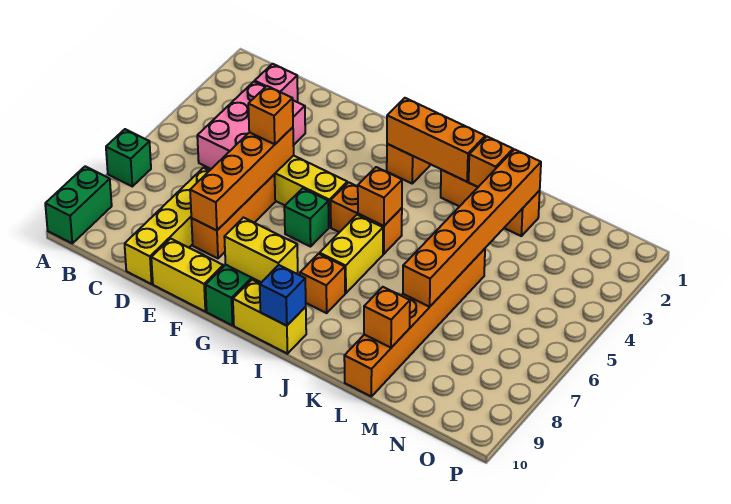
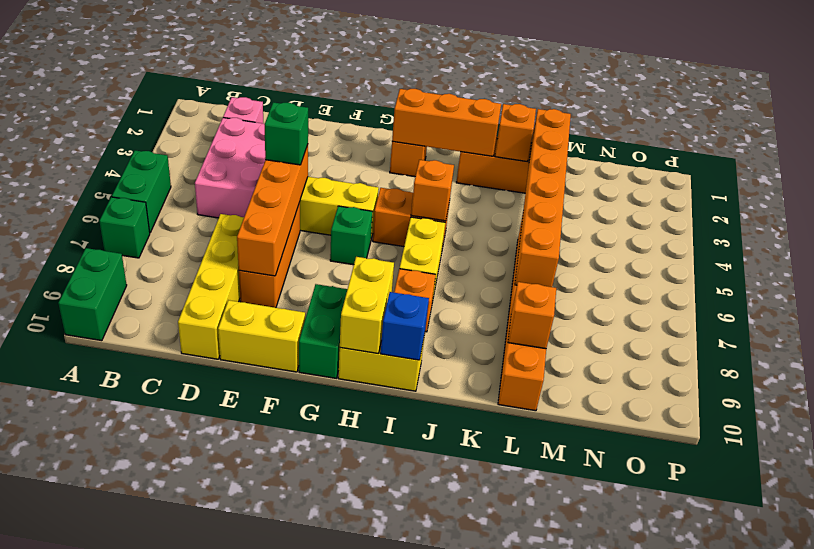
none -> green brick A5:A6 level 1
orange brick E5 level 3 -> green brick E5 level 3
yellow brick G9:H9 level 2 -> yellow brick H9:H10 level 2

